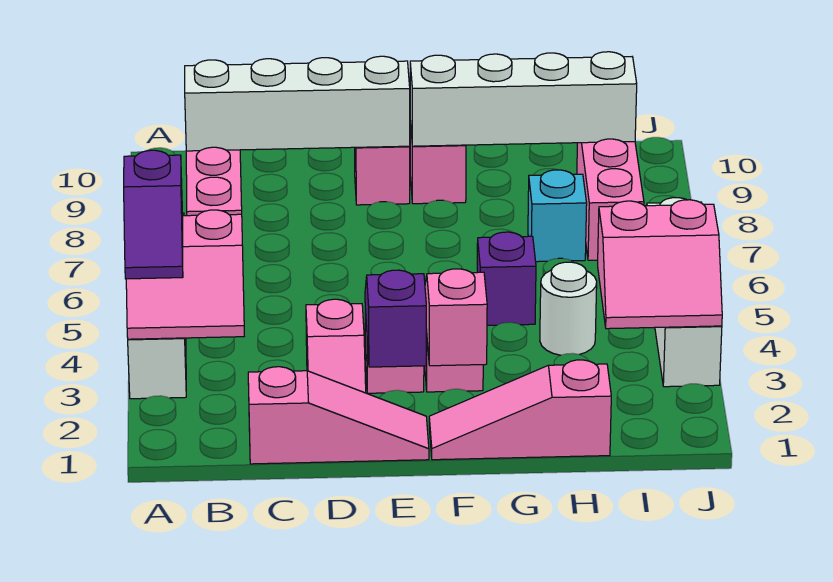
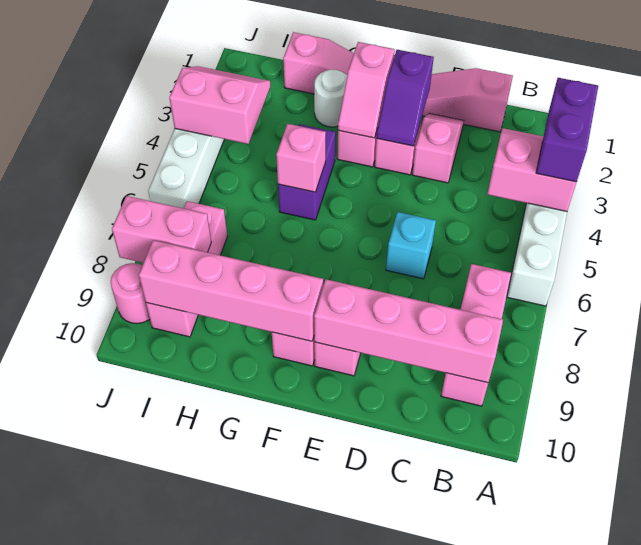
purple slope A3:A4 level 3 top 4 -> purple brick A3:A4 level 3
white brick B9:E9 level 2 -> pink brick B9:E9 level 2
white brick F9:I9 level 2 -> pink brick F9:I9 level 2
purple brick G5 level 1 -> purple brick G4:G5 level 1
none -> pink brick G5 level 2
white round brick H4 level 1 -> white round brick G2 level 1
cyan brick H7 level 1 -> cyan brick D6 level 1
none -> pink brick I8:J8 level 2
none -> pink round brick J9 level 1

